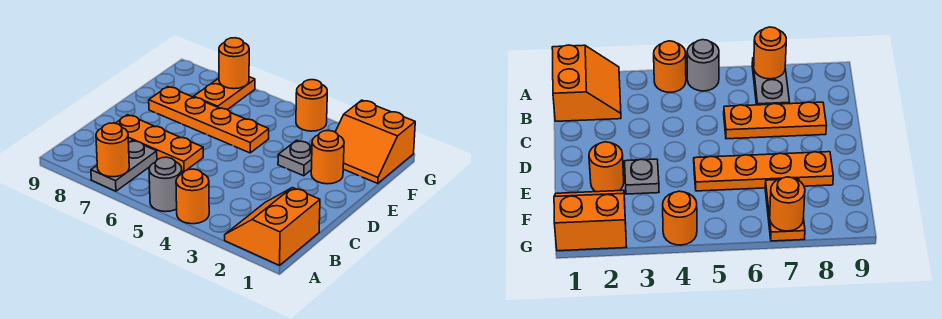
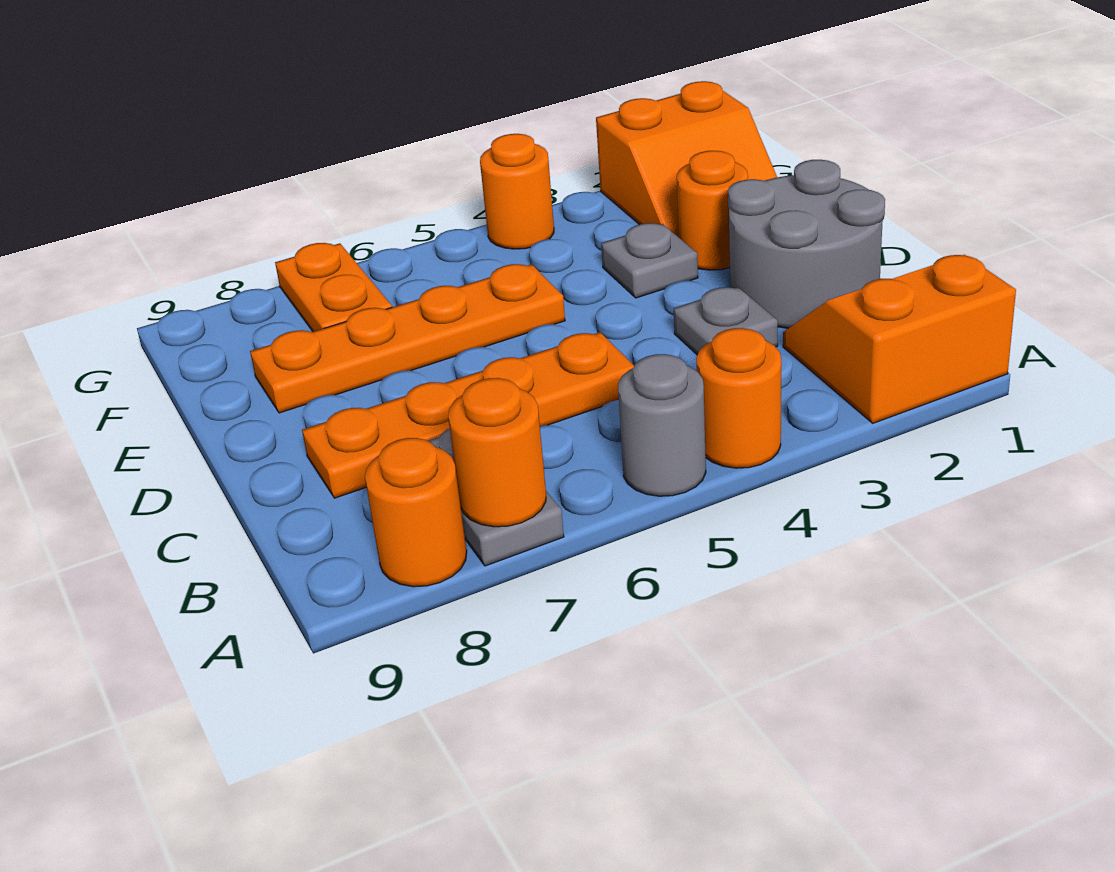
orange slope A1:B2 level 1 top 1 -> orange slope A1:B2 level 1 top A
none -> grey round brick C1:D2 level 1
none -> grey plate C3 level 1
orange plate C6:C8 level 1 -> orange plate C5:C8 level 1
orange round brick G7 level 2 -> orange round brick A8 level 1

